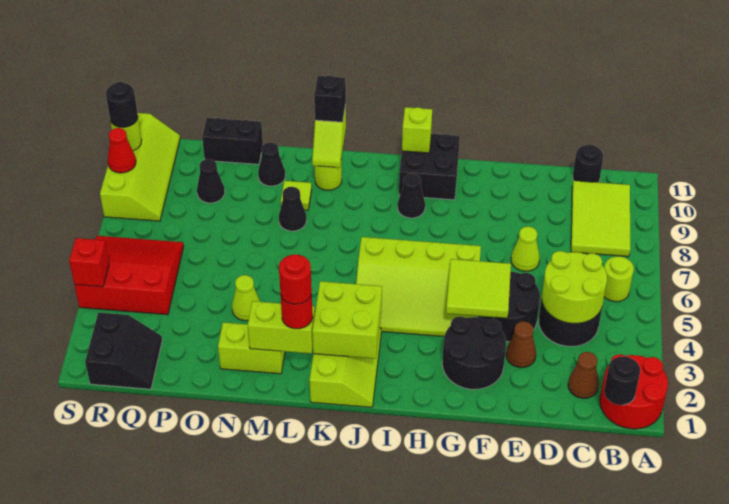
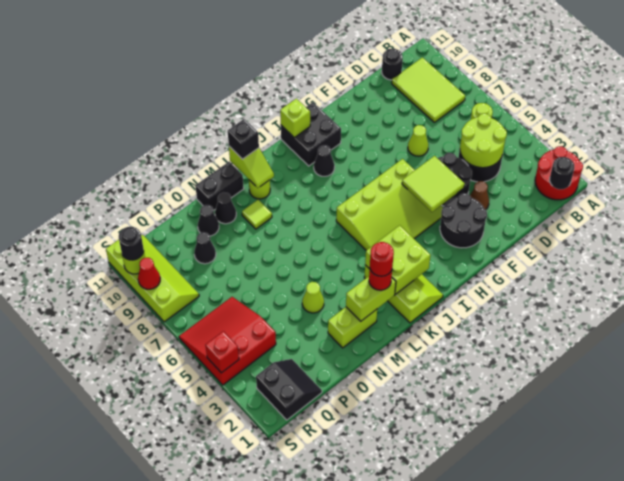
brown cone C2 level 1 -> none
black cone M8 level 1 -> black cone O10 level 1
black brick O11:P11 level 1 -> black brick M11:N11 level 1

